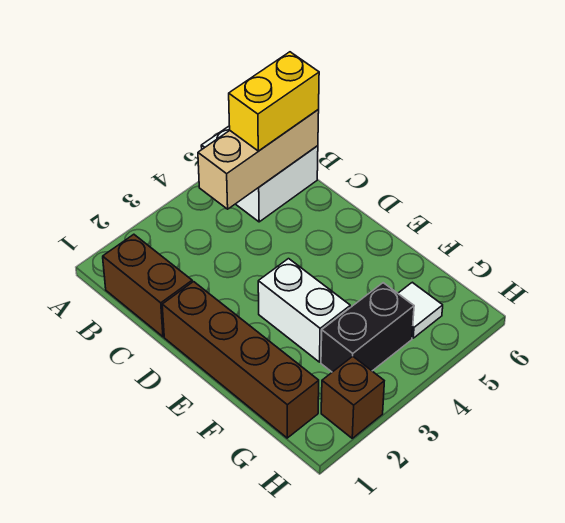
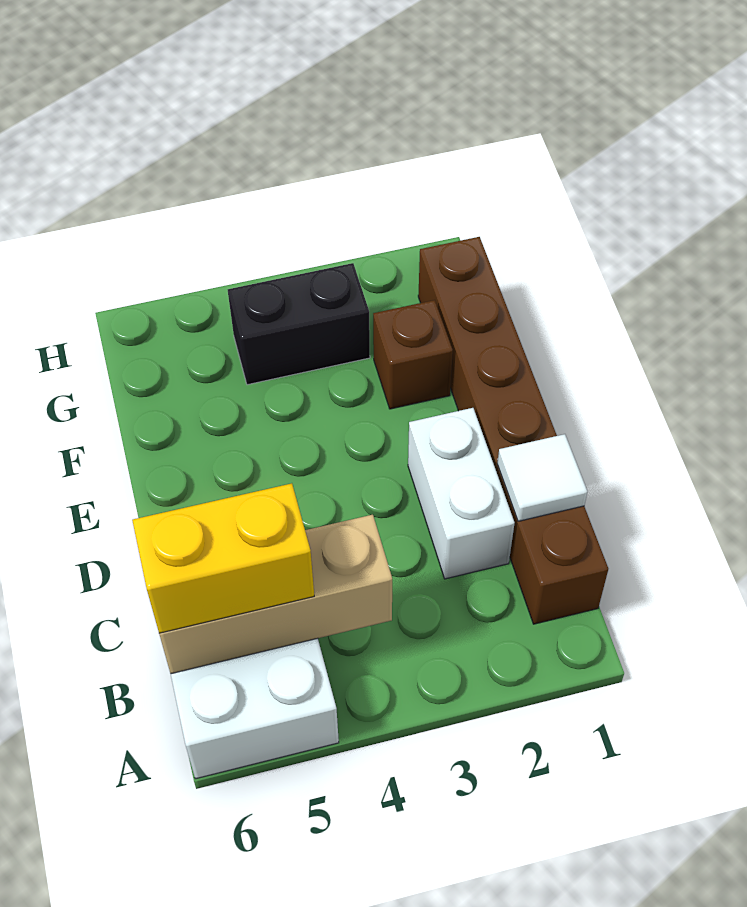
white brick E3:F3 level 1 -> white brick C2:D2 level 1
white tile G5 level 1 -> white tile C1 level 2
brown brick H2 level 1 -> brown brick F2 level 1

